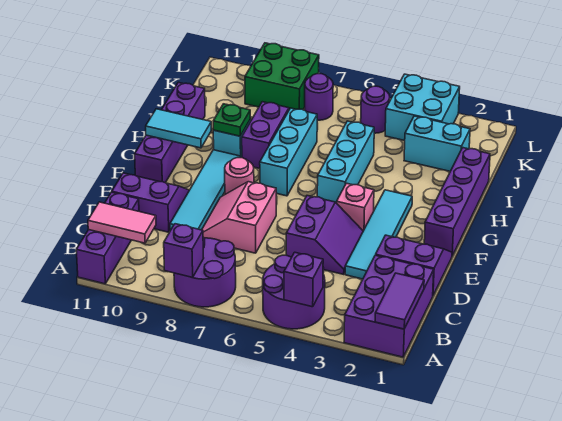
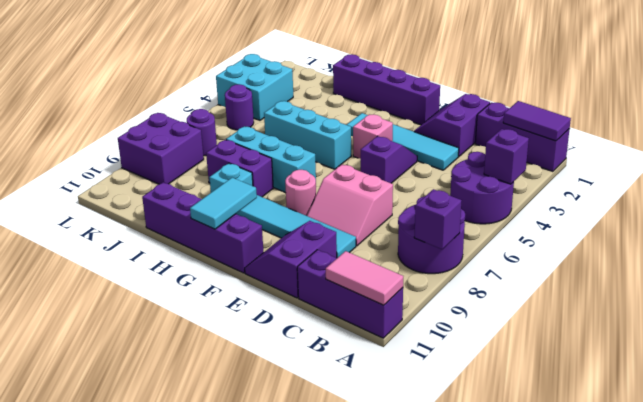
purple brick A1:C2 level 1 -> purple brick A1:C1 level 1
pink tile B10:B11 level 2 -> pink tile A11:B11 level 2
purple slope D4:E5 level 1 top 5 -> purple slope E4:E5 level 1 top 5
green plate H9 level 2 -> none
cyan brick J2:J3 level 1 -> none
green brick K8:L9 level 1 -> purple brick K8:L9 level 1

